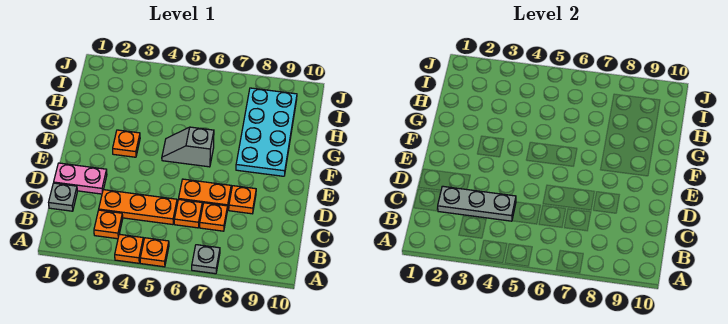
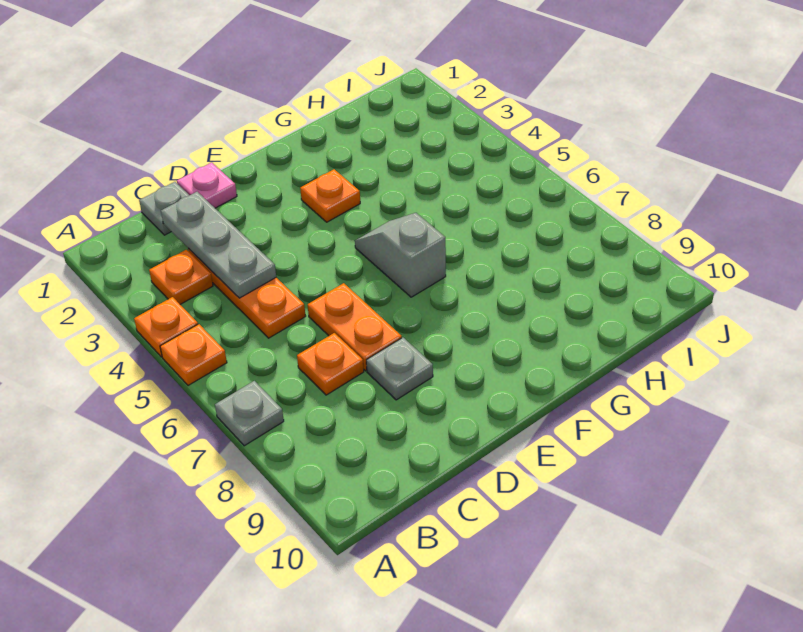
orange plate C6 level 1 -> none
pink plate D1:D2 level 1 -> pink plate D1 level 1
orange plate D8 level 1 -> grey plate D8 level 1
cyan plate F8:I9 level 1 -> none

